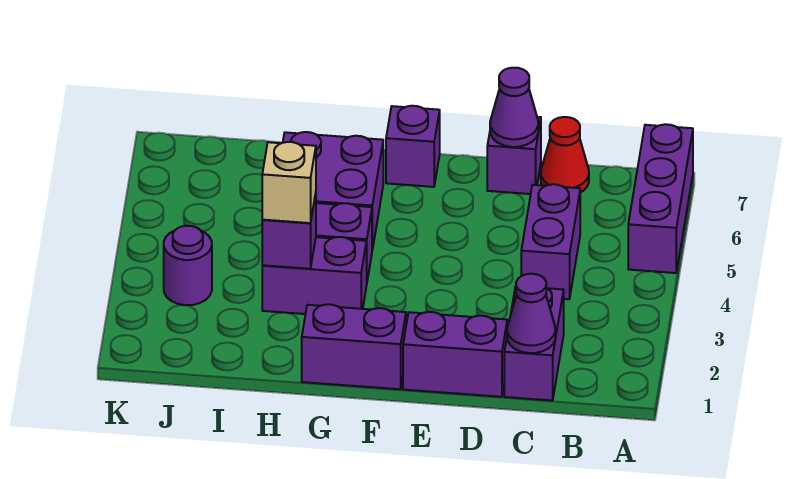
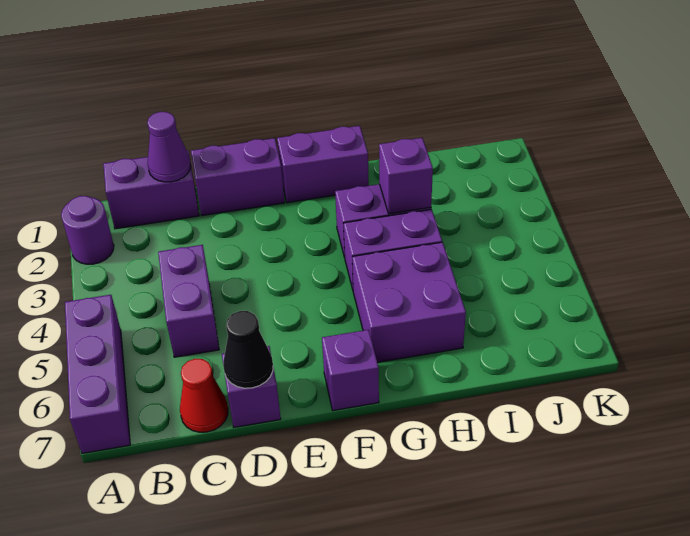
purple brick C1:C2 level 1 -> purple brick B1:C1 level 1
purple cone D7 level 2 -> black cone D7 level 2
tan brick H3 level 3 -> none
purple round brick J3 level 1 -> purple round brick A2 level 1

